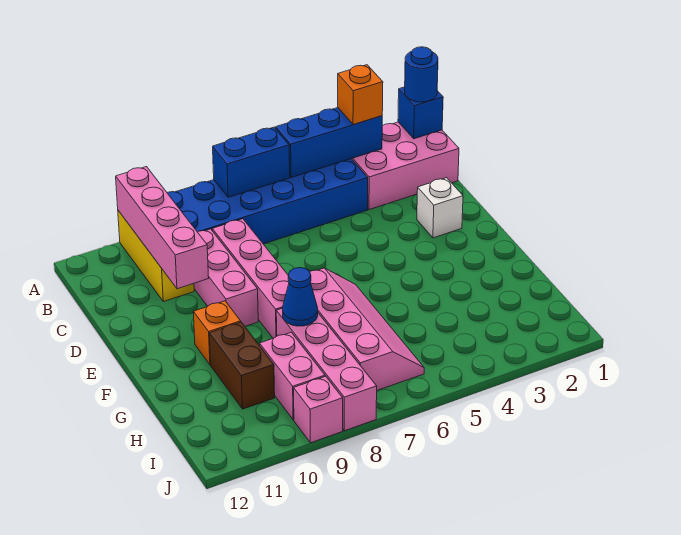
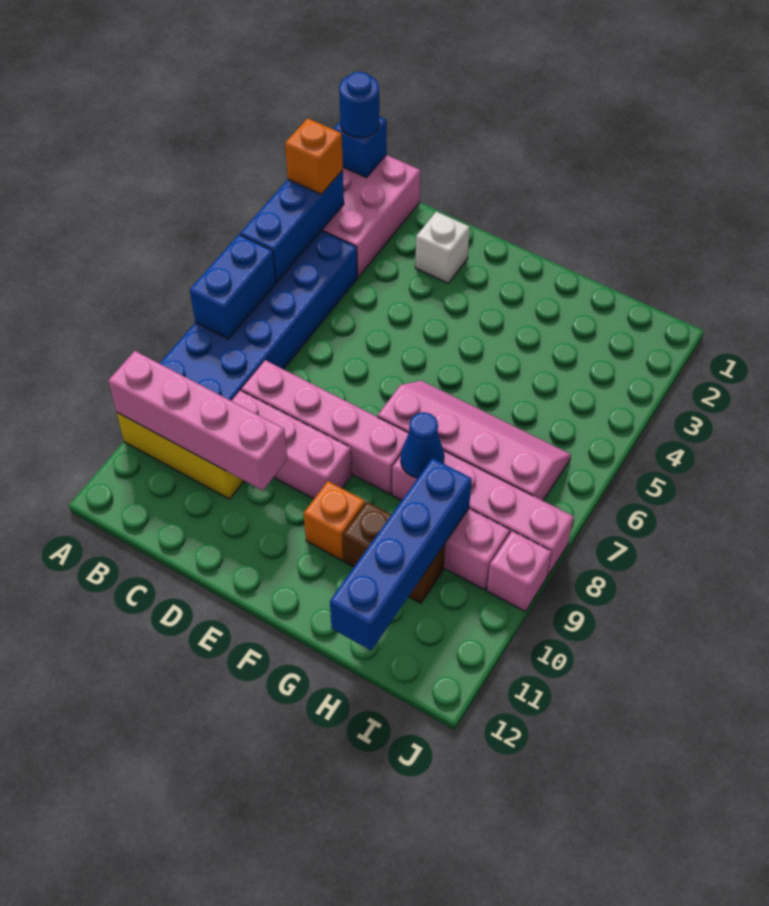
none -> blue brick H9:H12 level 2

